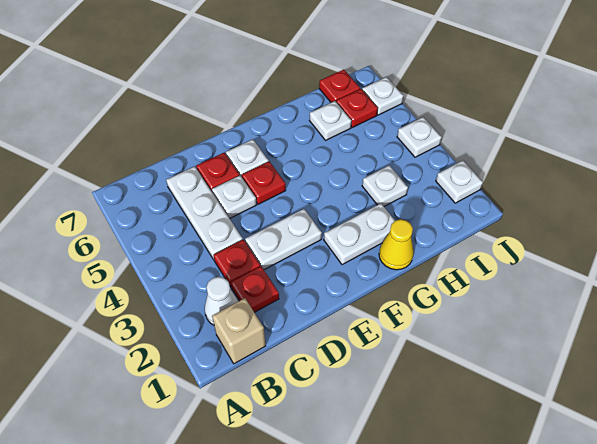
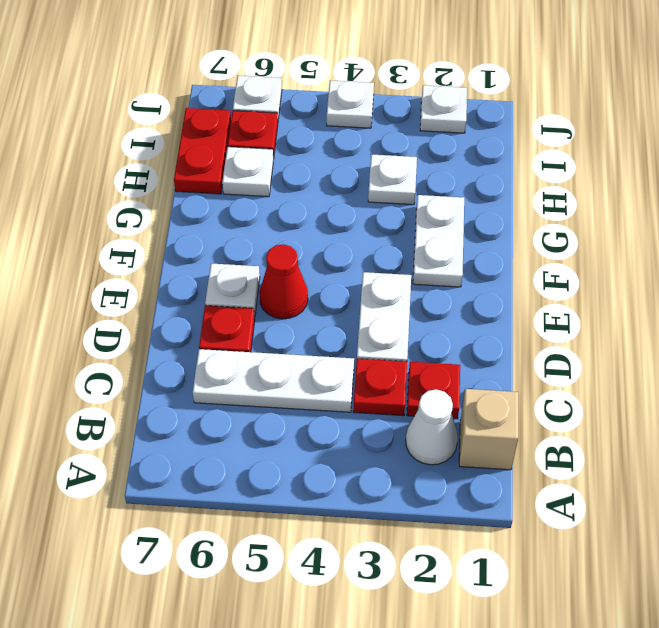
white plate D5 level 1 -> none
red plate E5 level 1 -> red cone E5 level 1
yellow cone G1 level 1 -> none
red plate I7 level 1 -> red plate H7:I7 level 1

